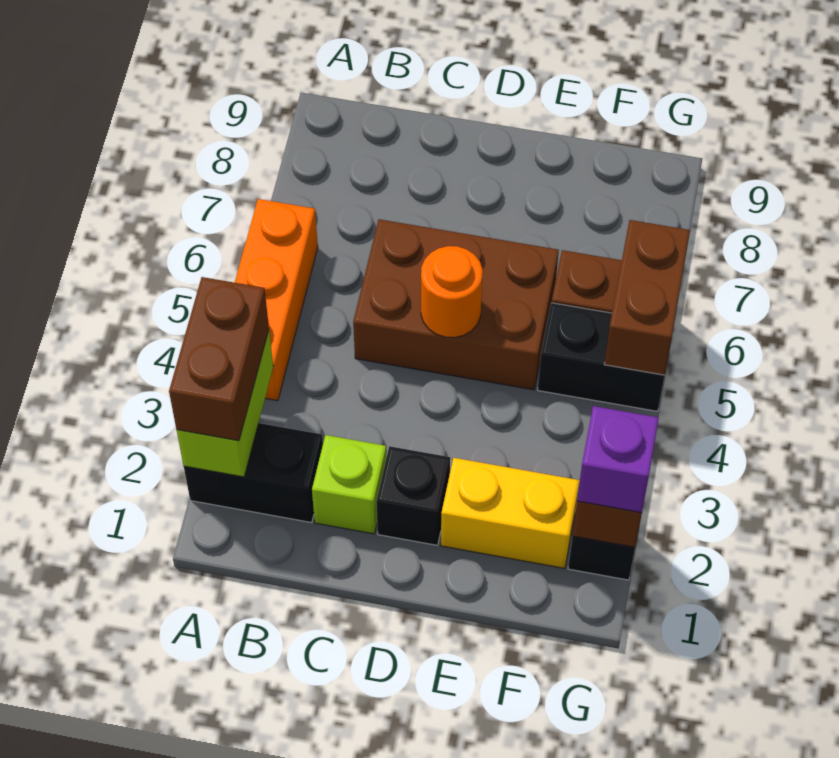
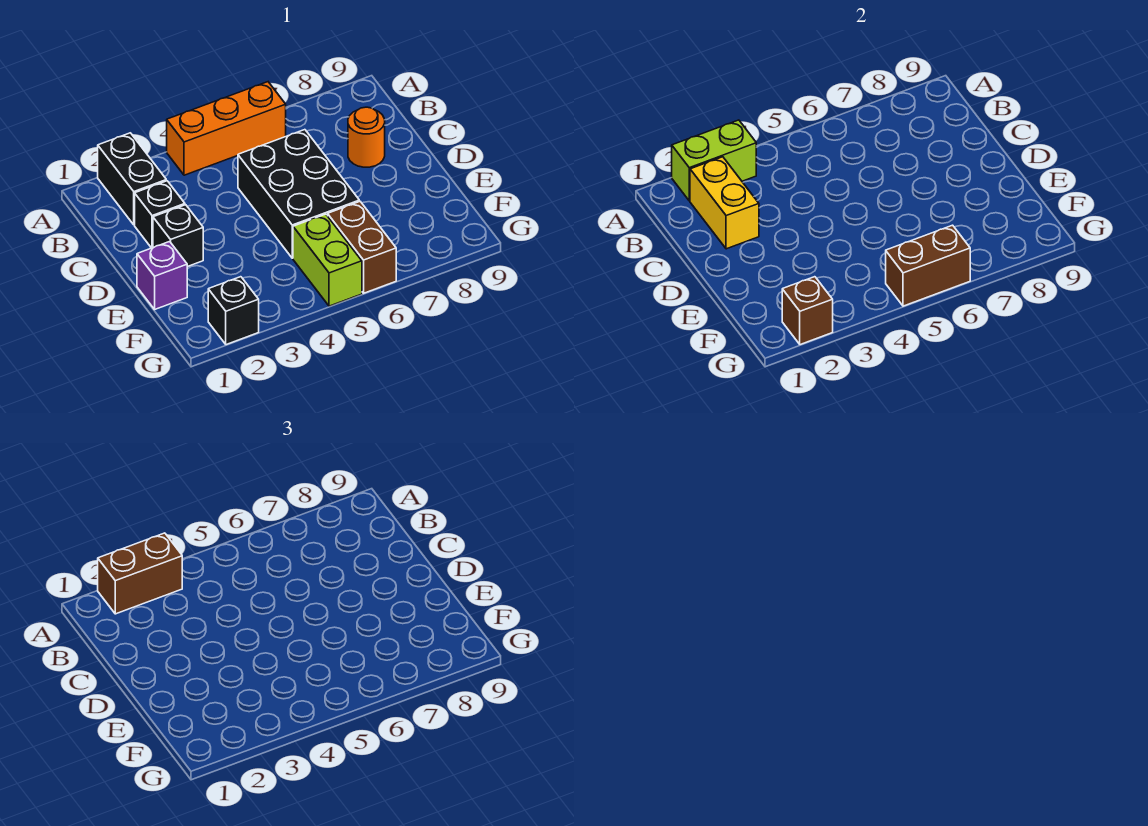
lime brick C2 level 1 -> black brick C2 level 1
brown brick C5:E6 level 1 -> black brick C5:E6 level 1
orange round brick D5 level 2 -> orange round brick C8 level 1
yellow brick E2:F2 level 1 -> yellow brick B2:C2 level 2
black brick F5:G5 level 1 -> lime brick F5:G5 level 1
purple brick G2 level 3 -> purple brick E1 level 1

